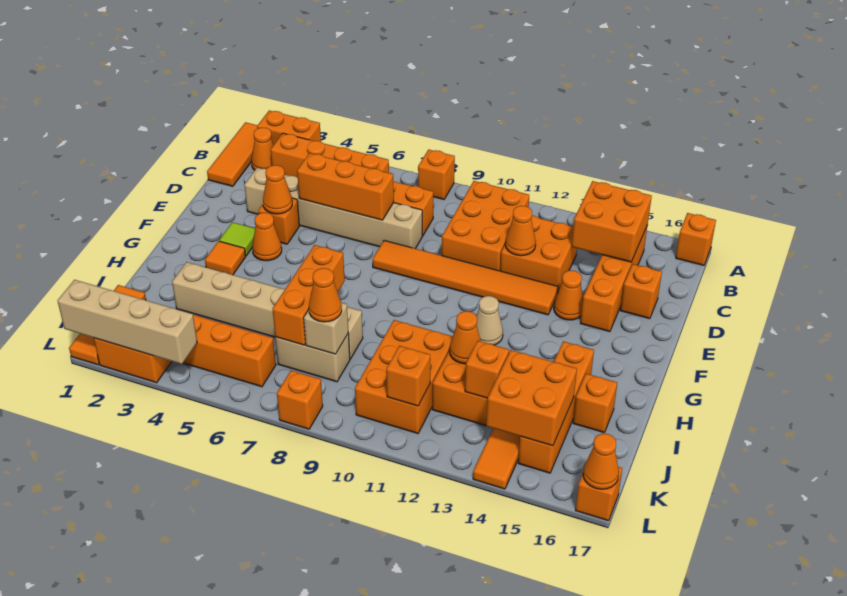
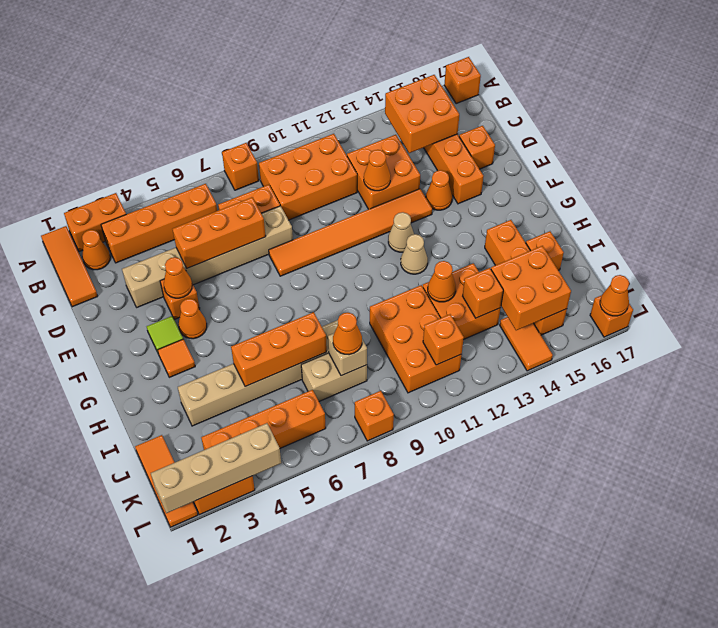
orange brick B10:D11 level 1 -> orange brick B9:C11 level 1
none -> tan cone F12 level 1
orange brick H7:J7 level 2 -> orange brick I5:I7 level 2

